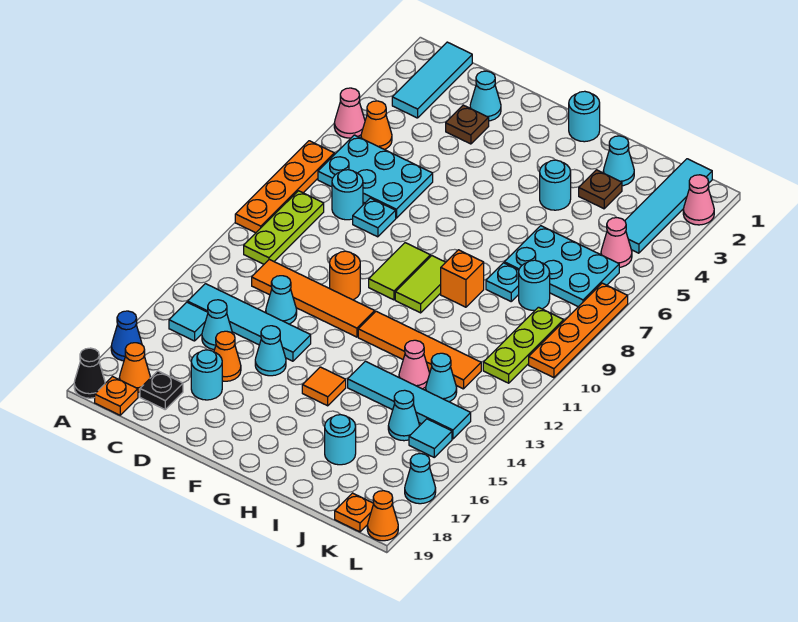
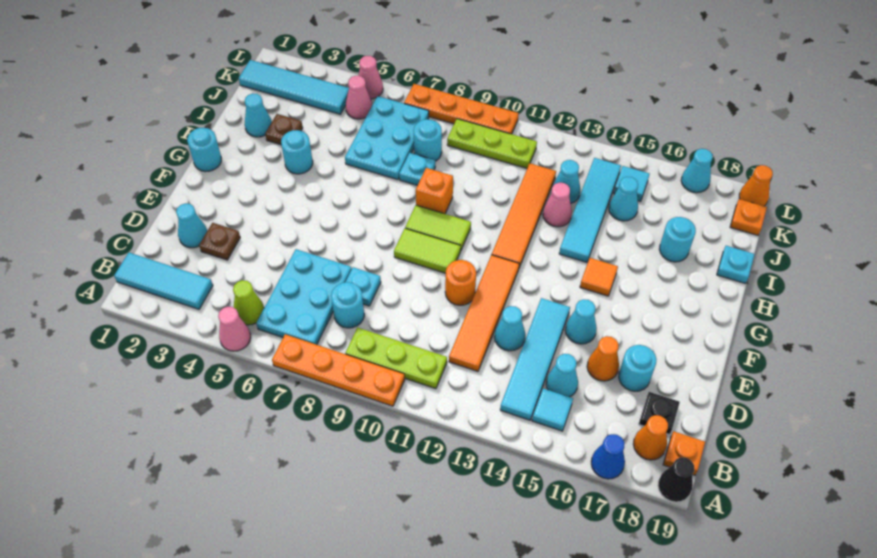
orange cone B5 level 1 -> lime cone B5 level 1
none -> cyan plate I19 level 1
pink cone L2 level 1 -> pink cone L5 level 1

